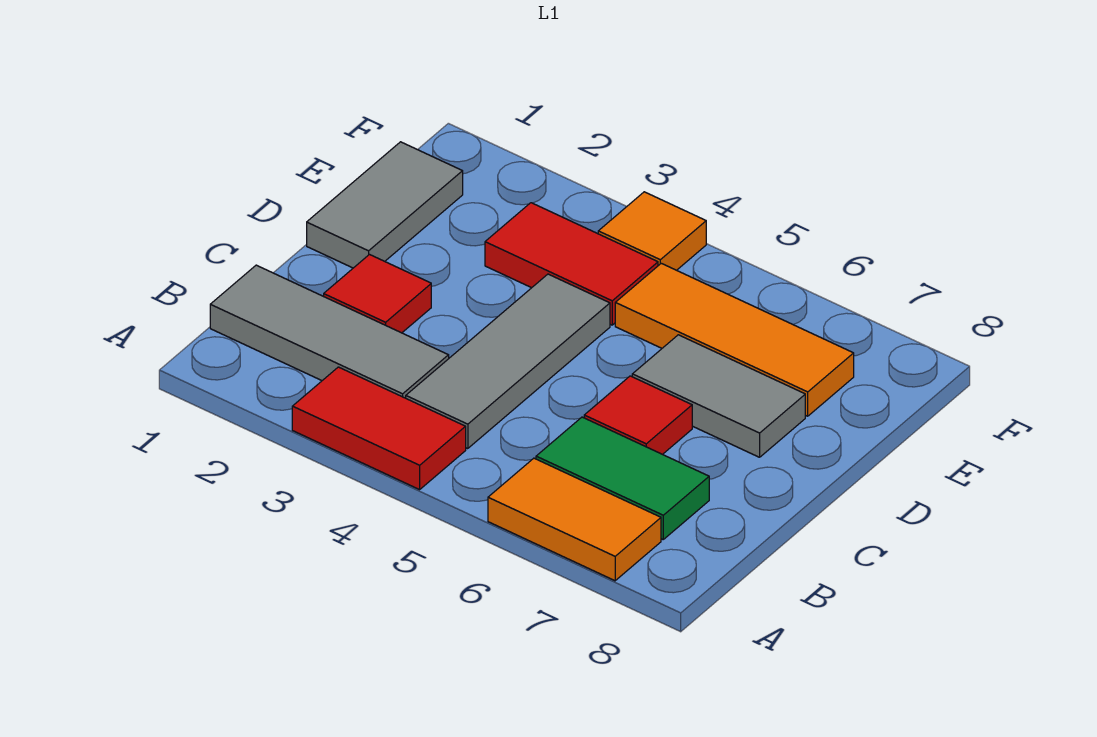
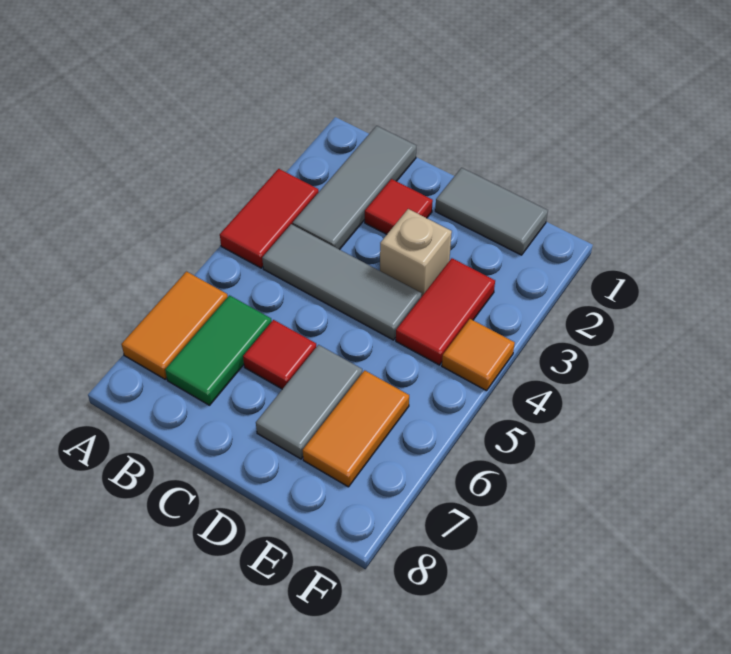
none -> tan brick D3 level 1
orange tile E5:E7 level 1 -> orange tile E6:E7 level 1

